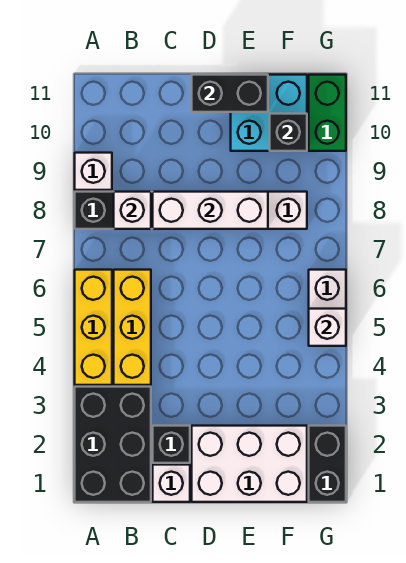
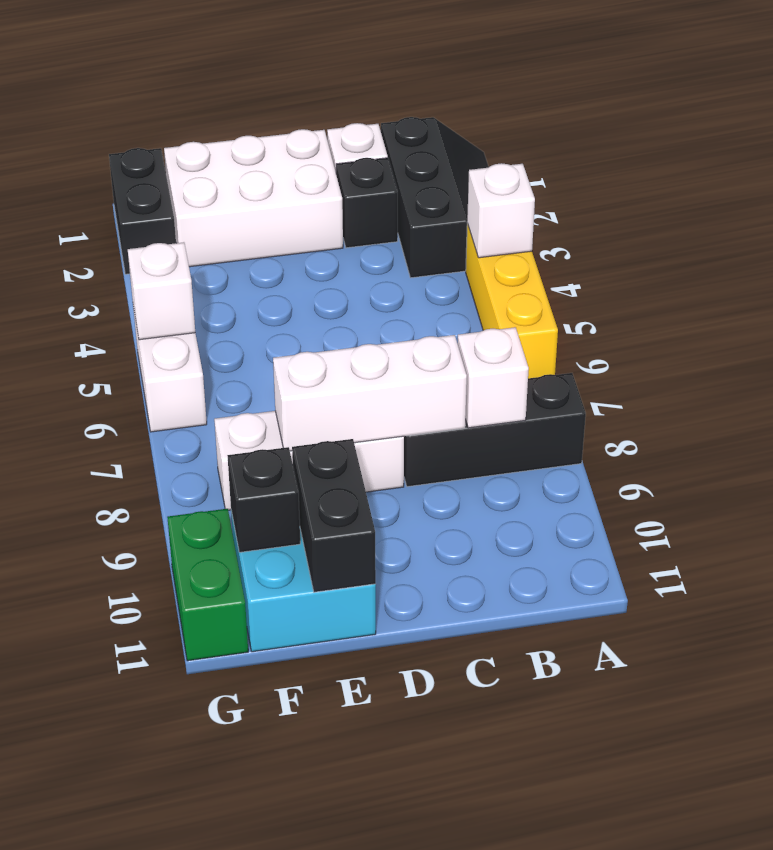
black brick A1:B3 level 1 -> black slope A1:B3 level 1 top B
white brick A9 level 1 -> white brick A4 level 2
yellow brick B4:B6 level 1 -> none
black brick D11:E11 level 2 -> black brick E10:E11 level 2

